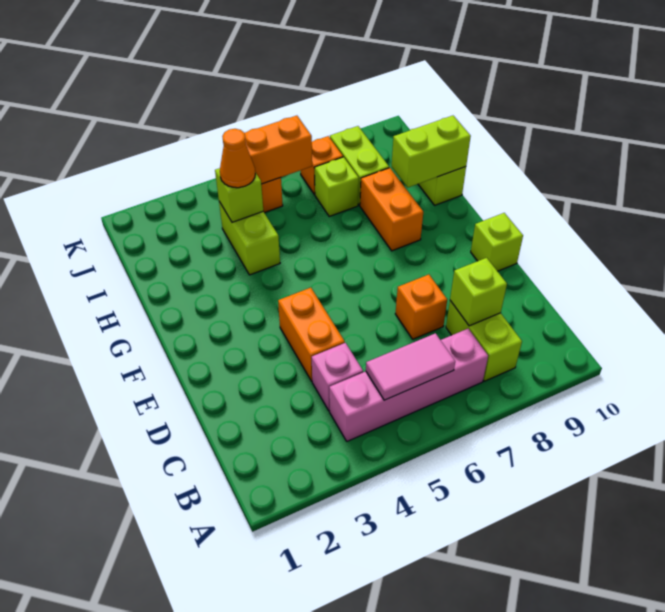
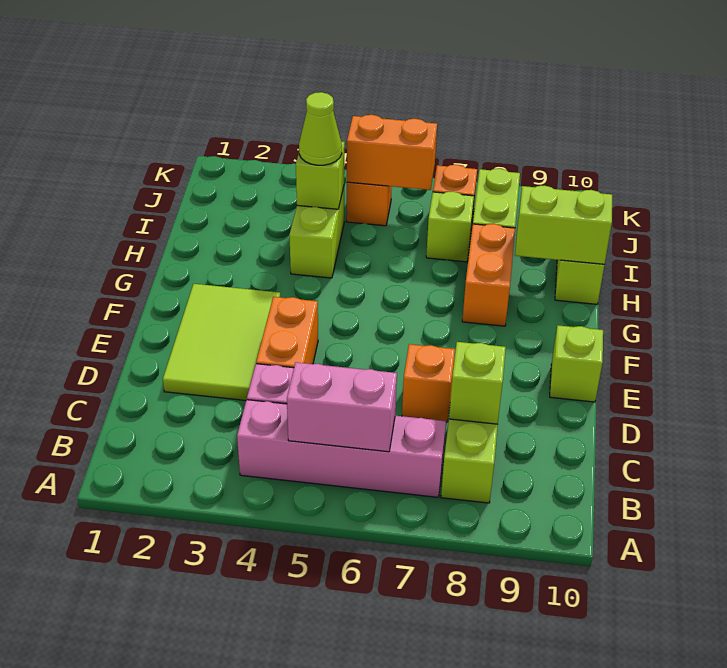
pink tile B5:B6 level 2 -> pink brick B5:B6 level 2
none -> lime tile D2:F3 level 1
orange cone I4 level 3 -> lime cone I4 level 3

